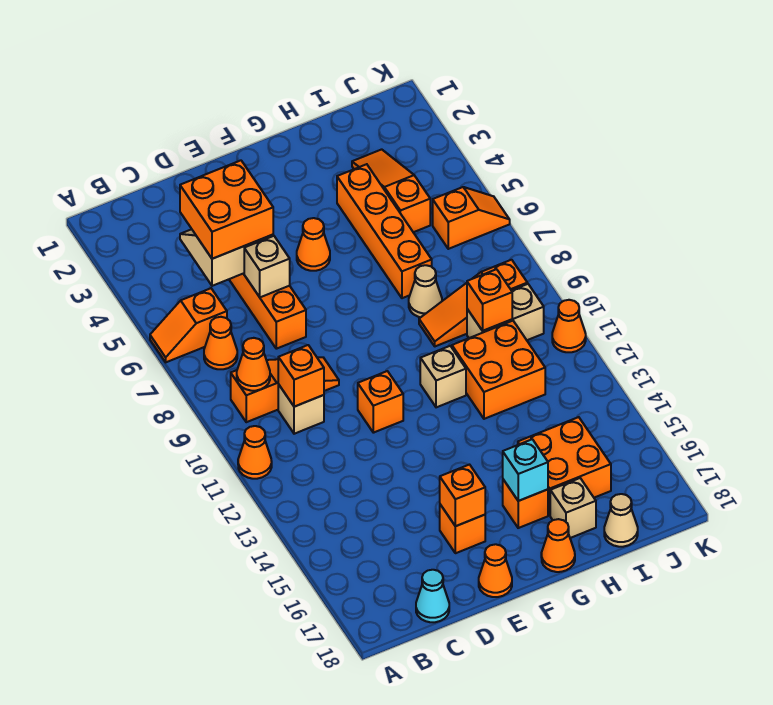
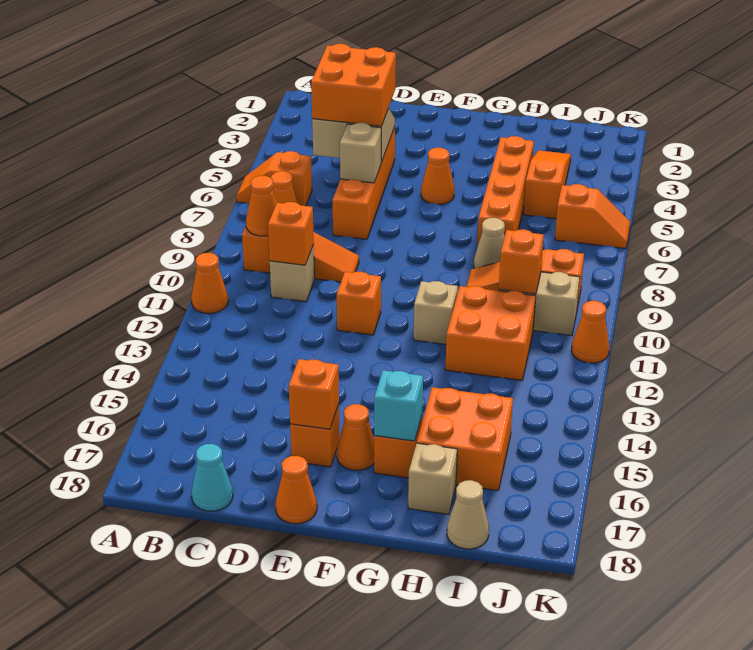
orange cone G18 level 1 -> orange cone F16 level 1

